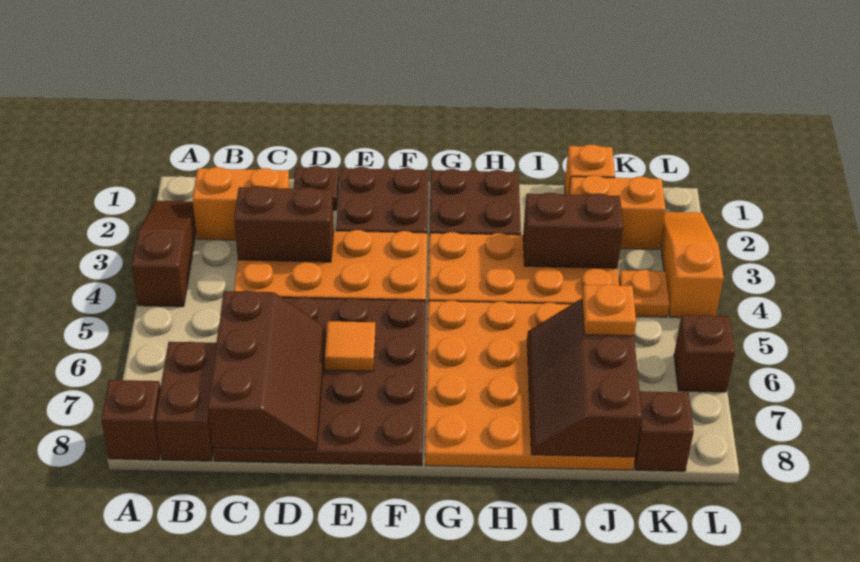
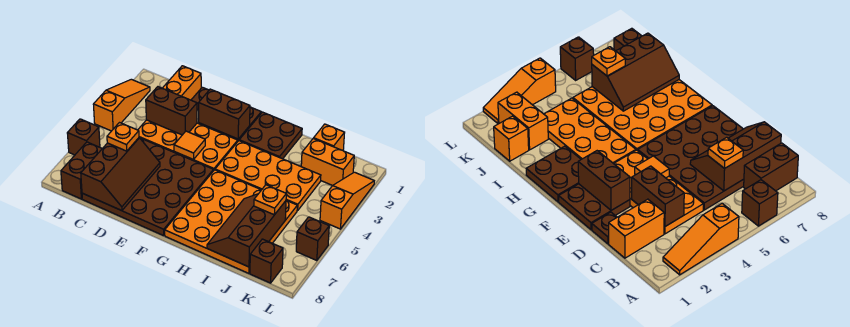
brown slope A2:A4 level 1 top 4 -> orange slope A2:A4 level 1 top 4
brown brick A8 level 1 -> brown brick A6 level 1
orange brick B2:C2 level 1 -> orange brick C1:C2 level 1
orange tile E6 level 2 -> orange tile E4 level 2
brown brick I3:J3 level 2 -> brown brick E2:F2 level 2
orange plate K4 level 1 -> orange plate C6 level 3

